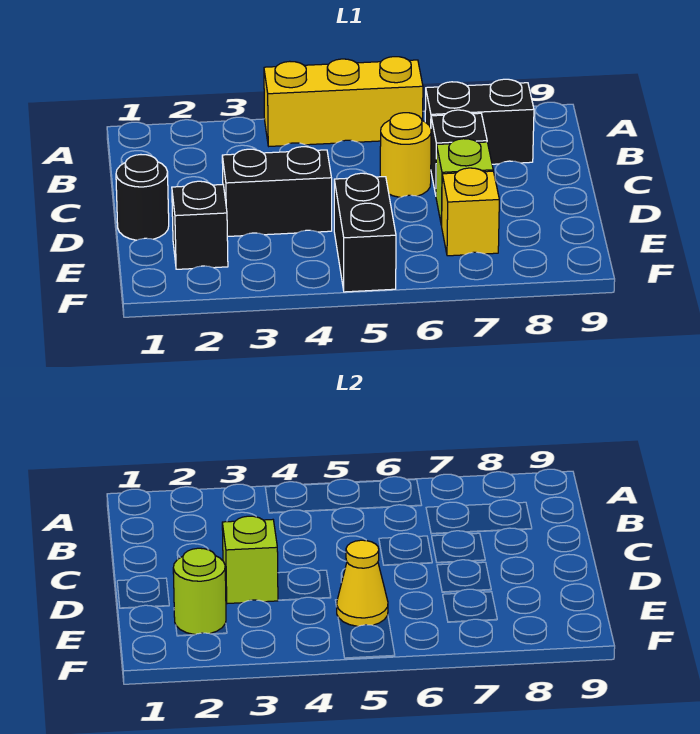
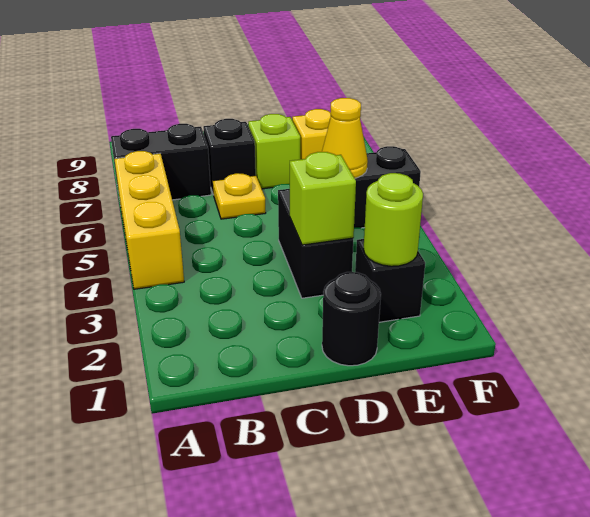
black brick B7:B8 level 1 -> black brick A7:B7 level 1
yellow round brick C6 level 1 -> yellow plate C6 level 1

